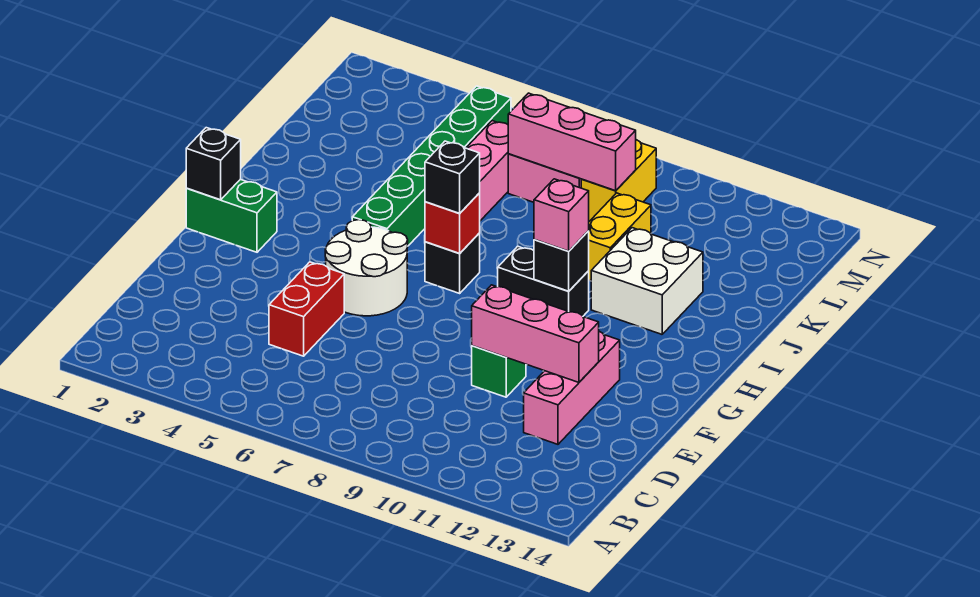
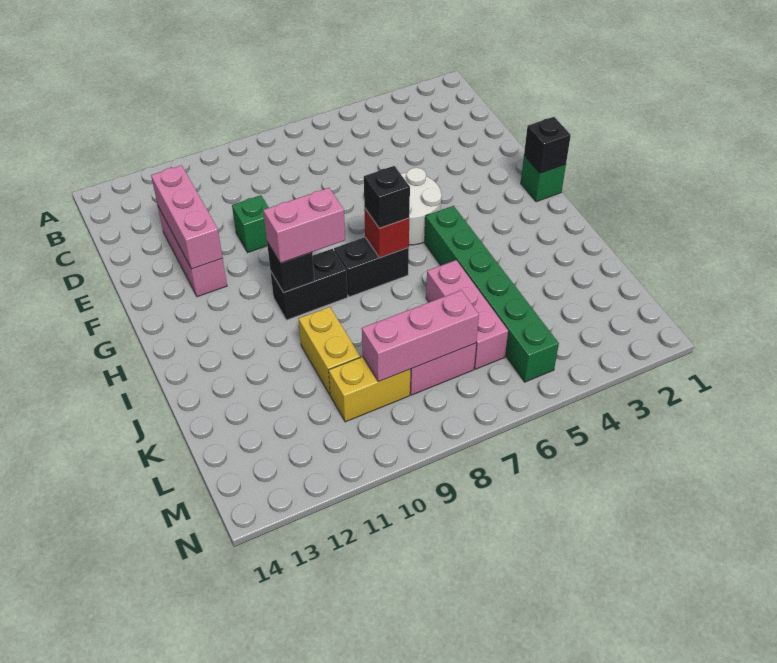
red brick D5:E5 level 1 -> none
pink brick E10:E12 level 2 -> pink brick D12:F12 level 2
green brick G1:G2 level 1 -> green brick G1 level 1
black brick H7 level 1 -> black brick H7:H8 level 1
pink brick H10 level 3 -> pink brick H9:H10 level 3
white brick I11:J12 level 1 -> none
yellow brick L9:M9 level 1 -> yellow brick L9:L10 level 1

